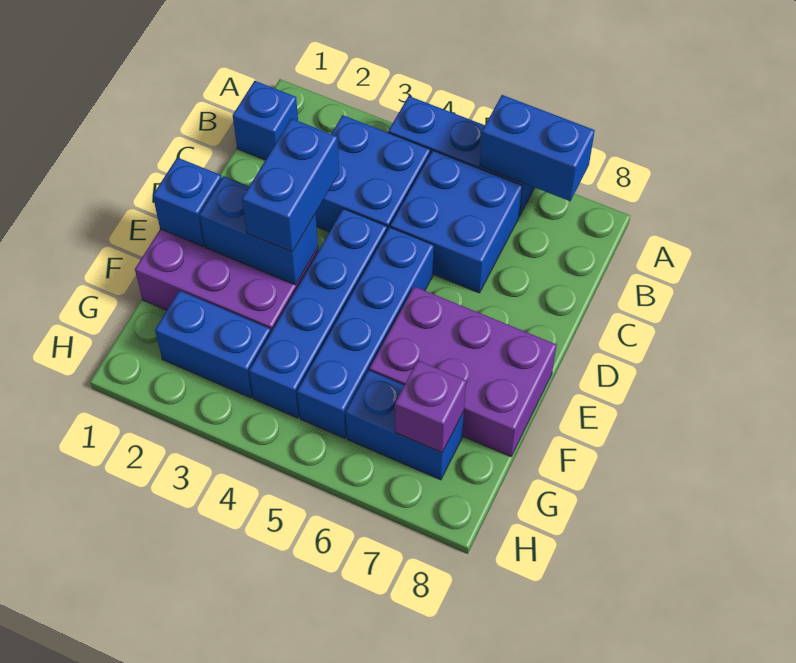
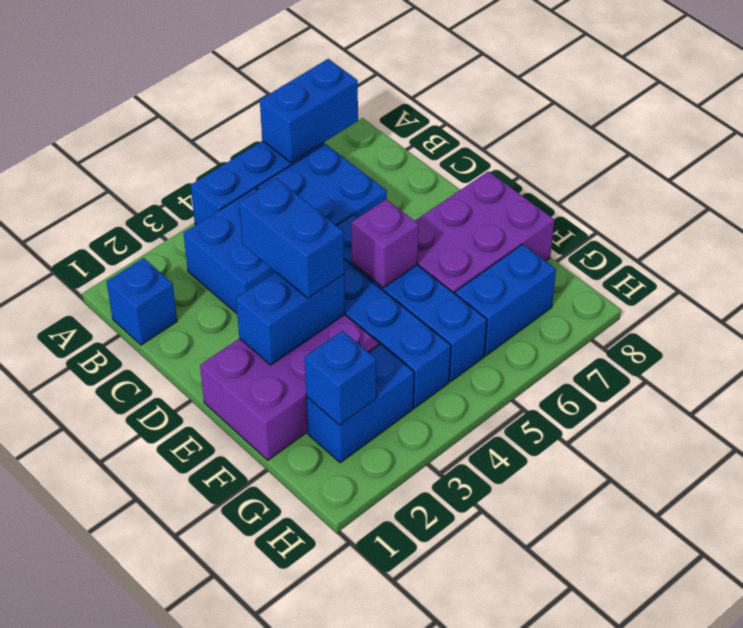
blue brick E1 level 2 -> blue brick G2 level 2
purple brick G7 level 2 -> purple brick E5 level 2

